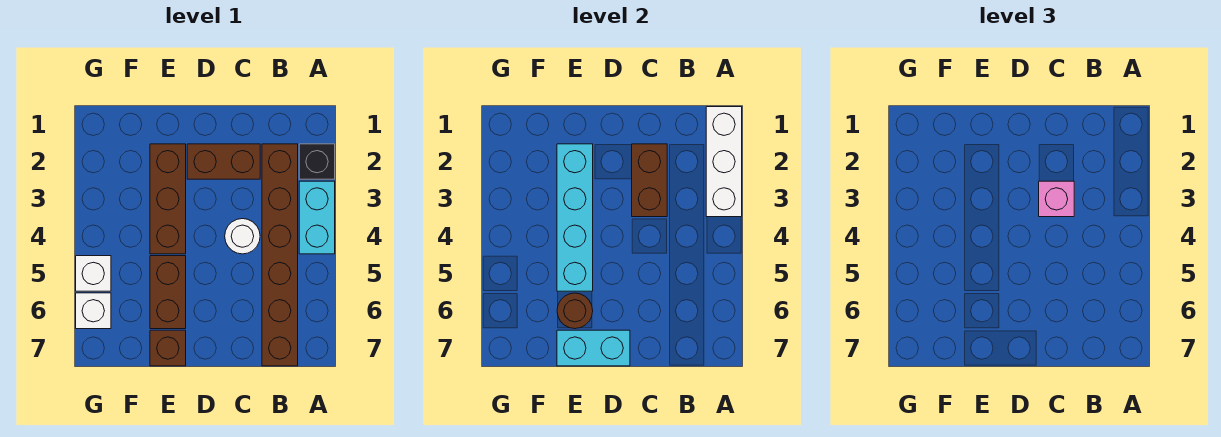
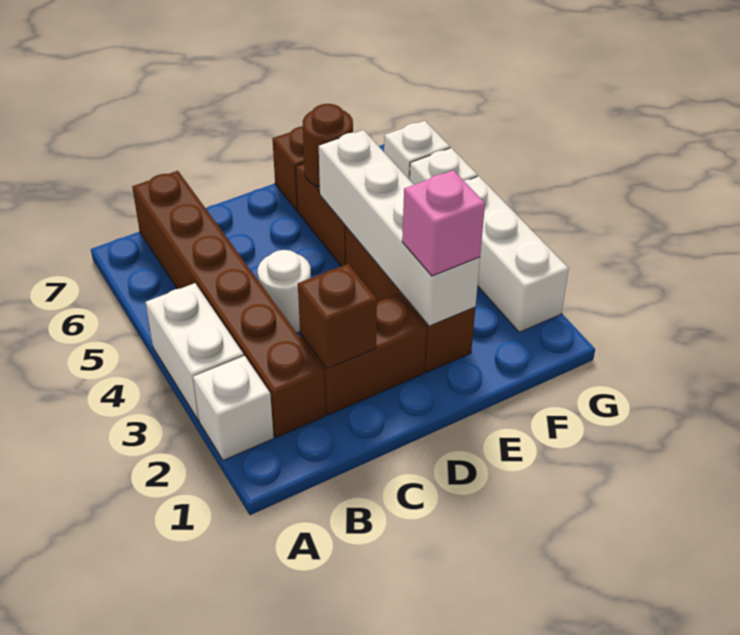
white brick A1:A3 level 2 -> white brick G2:G4 level 1
black brick A2 level 1 -> white brick A2 level 1
cyan brick A3:A4 level 1 -> white brick A3:A4 level 1
brown brick C2:C3 level 2 -> brown brick C2 level 2
pink brick C3 level 3 -> pink brick E2 level 3
cyan brick D7:E7 level 2 -> none
cyan brick E2:E5 level 2 -> white brick E2:E5 level 2

